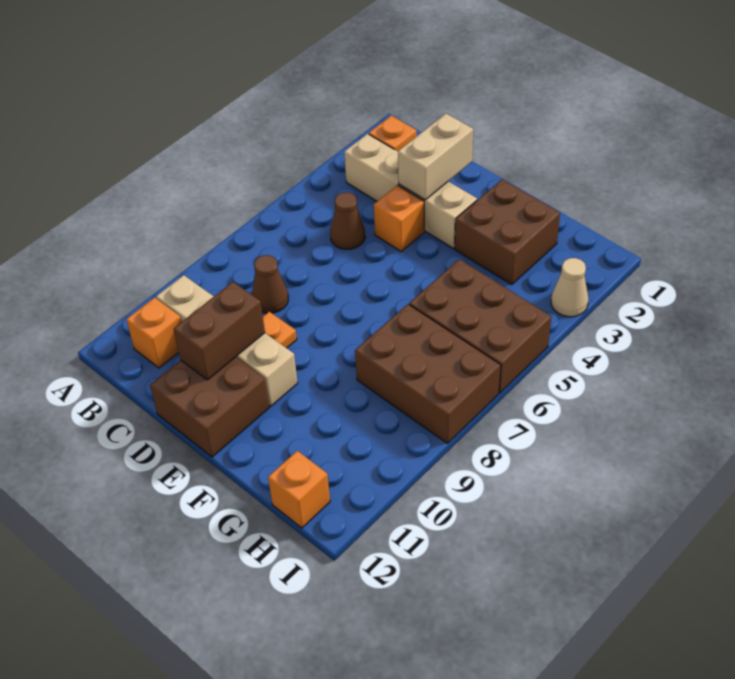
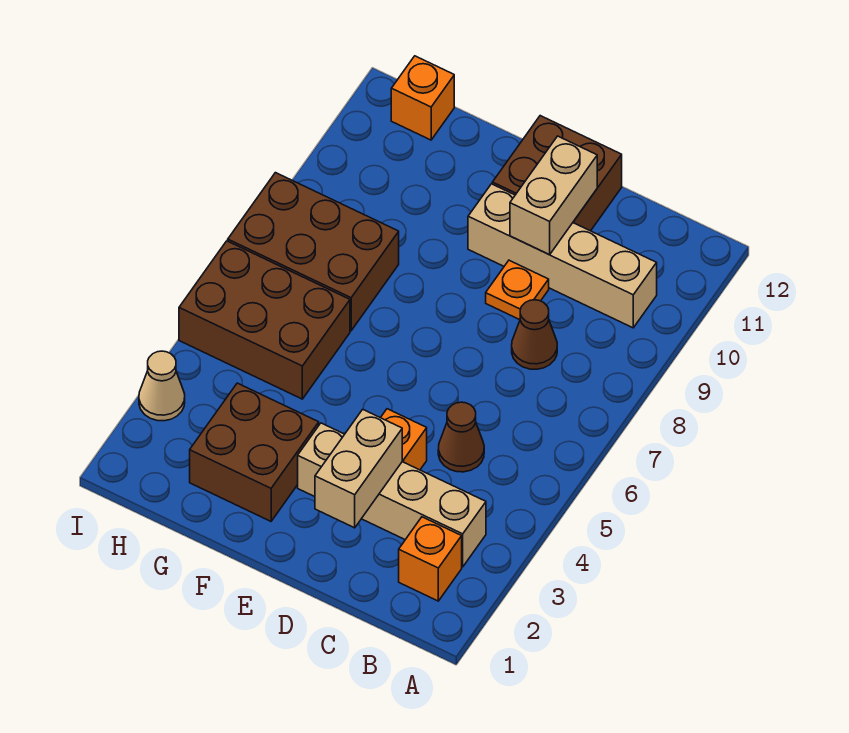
orange brick B11 level 1 -> none
brown brick D10:D11 level 2 -> tan brick D10:D11 level 2

